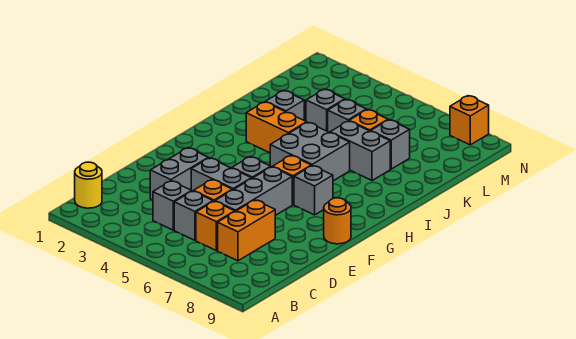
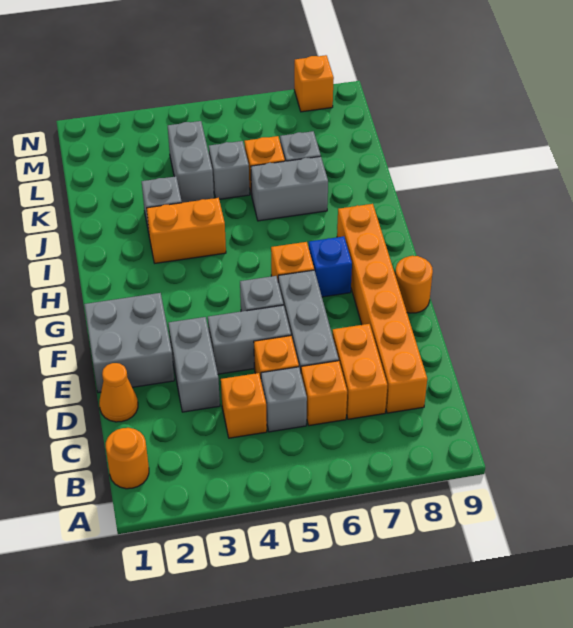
yellow round brick B1 level 1 -> orange round brick B1 level 1
grey brick C4 level 1 -> orange brick C4 level 1
none -> orange brick C8:H8 level 1
none -> orange cone D1 level 1
grey brick G7 level 1 -> blue brick G7 level 1
grey brick H5:I6 level 1 -> grey brick E1:F2 level 1
grey brick K4 level 1 -> grey brick K4:L4 level 1

